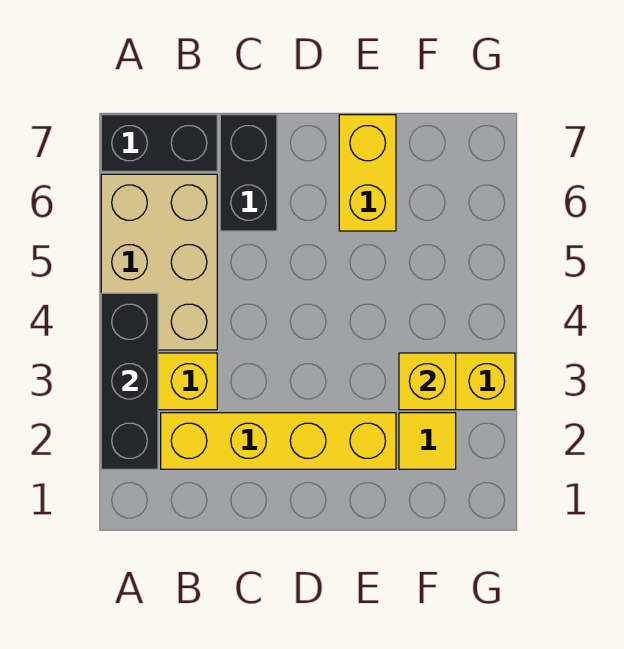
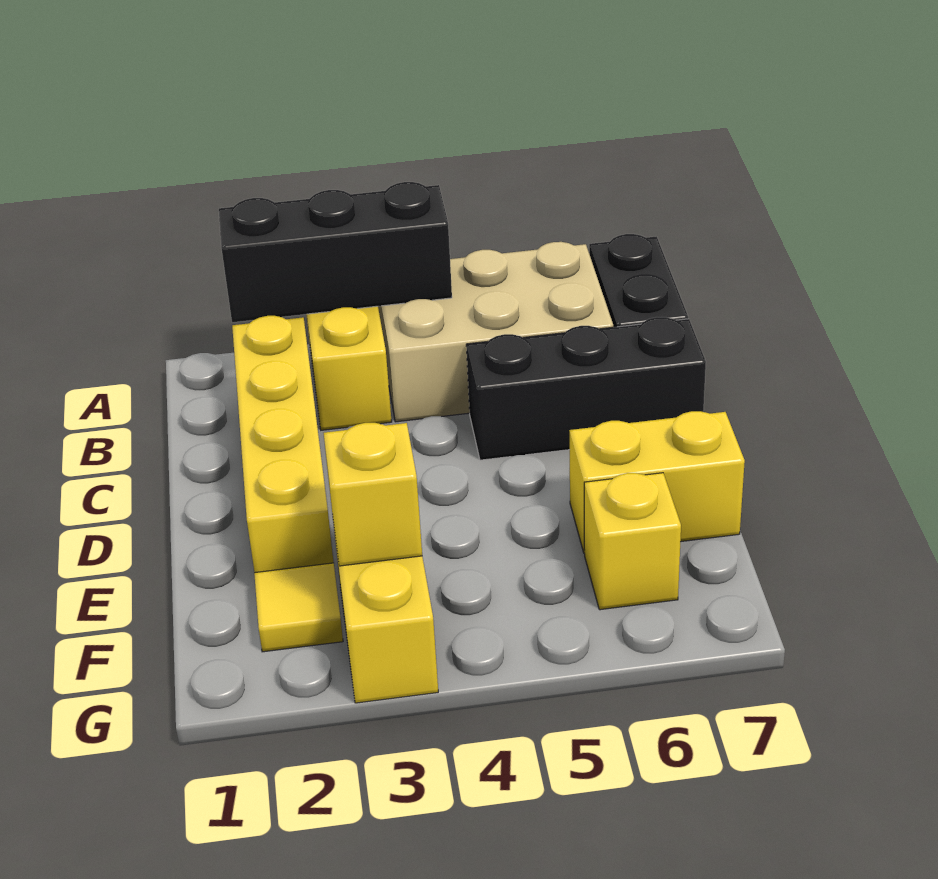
black brick C6:C7 level 1 -> black brick C5:C7 level 1
none -> yellow brick F6 level 1

